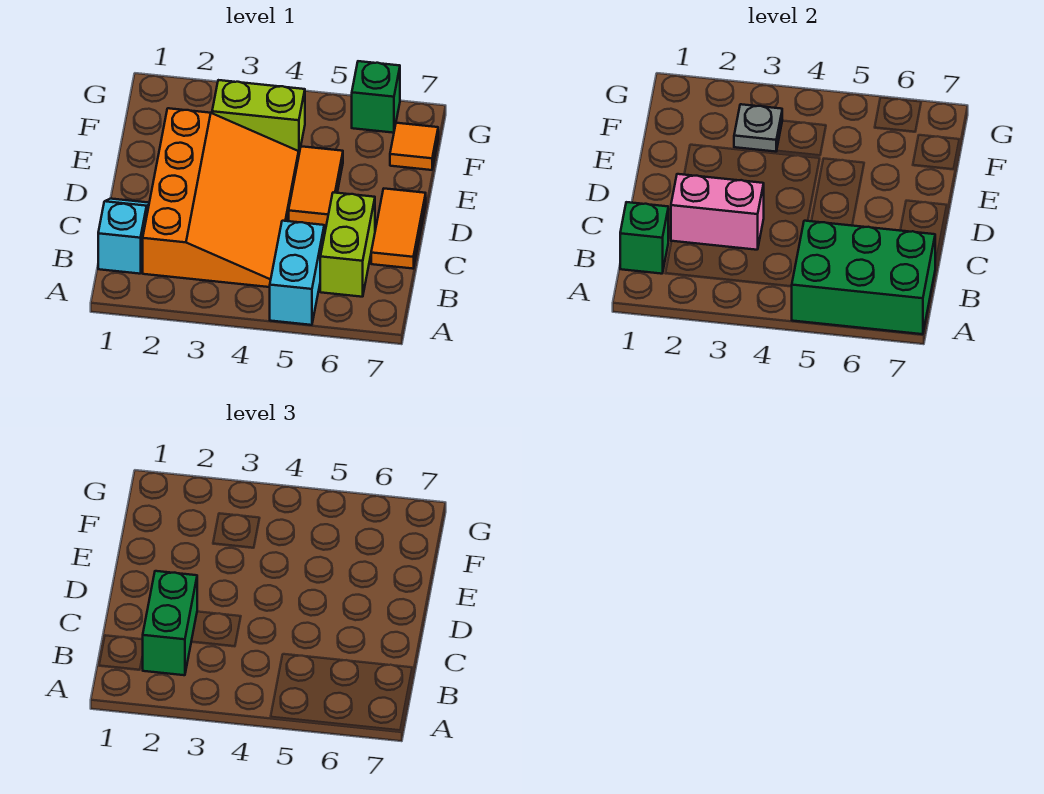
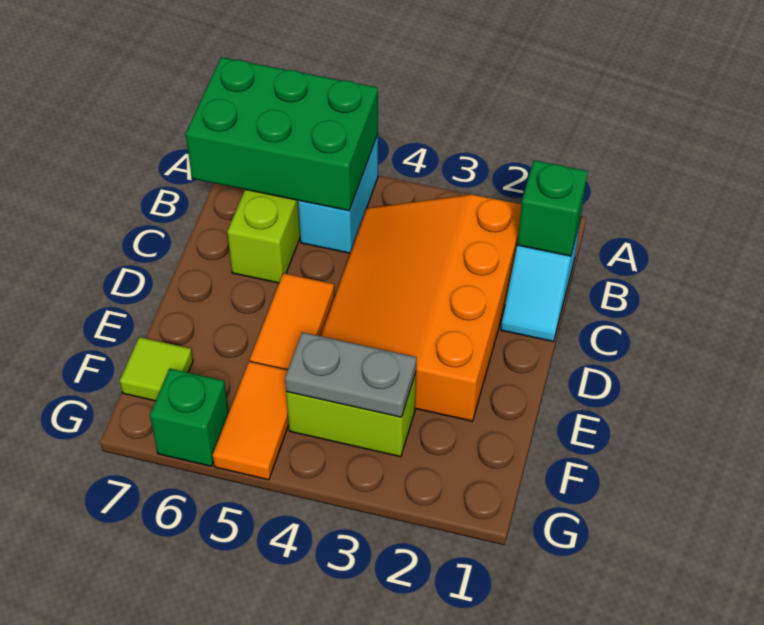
green brick B2:C2 level 3 -> none
pink brick C2:C3 level 2 -> none
orange tile C7:D7 level 1 -> orange tile F5:G5 level 1
grey plate F3 level 2 -> grey plate F3:F4 level 2
orange tile F7 level 1 -> lime tile F7 level 1

